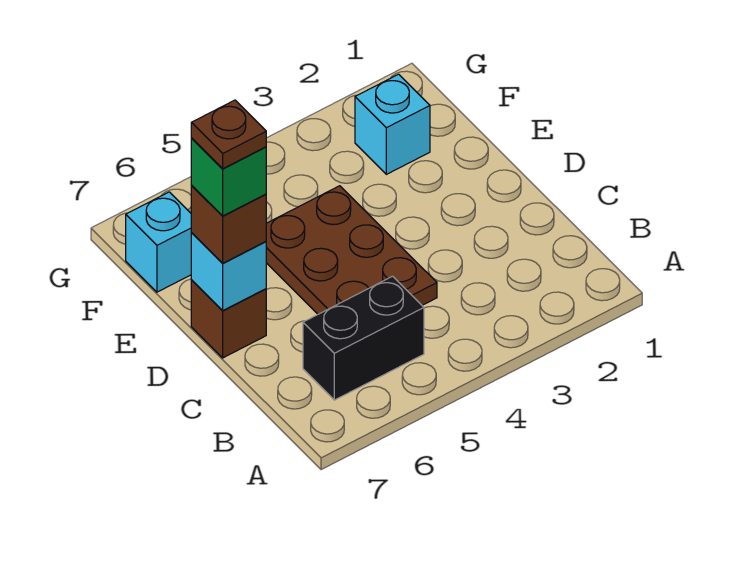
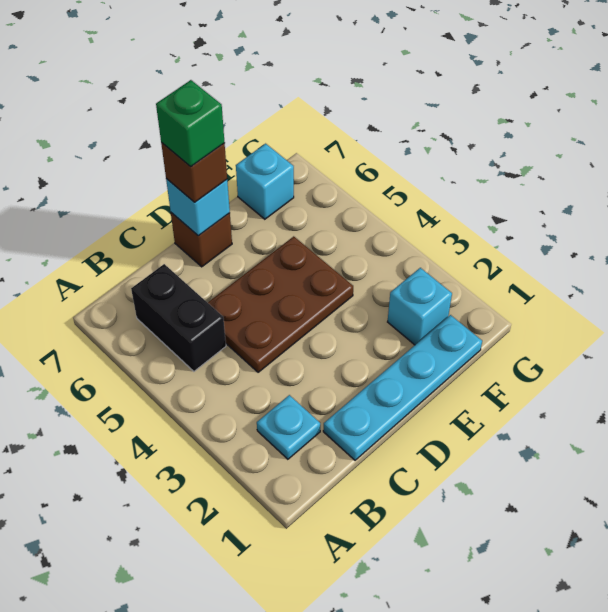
none -> cyan plate B2 level 1
none -> cyan plate C1:F1 level 1
brown plate D7 level 5 -> none

